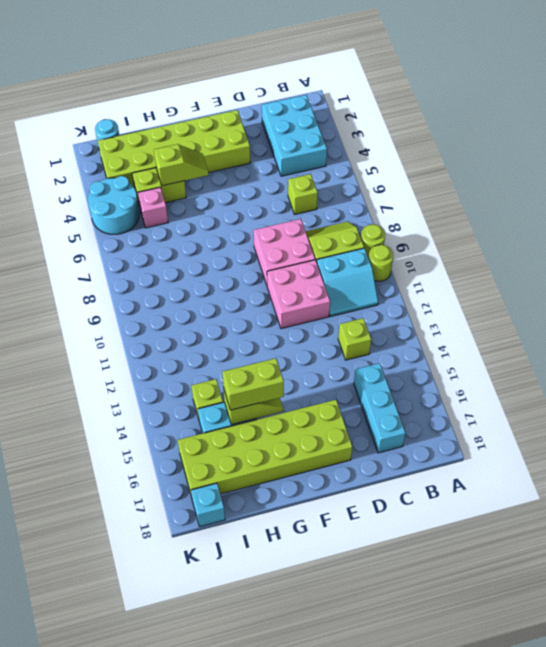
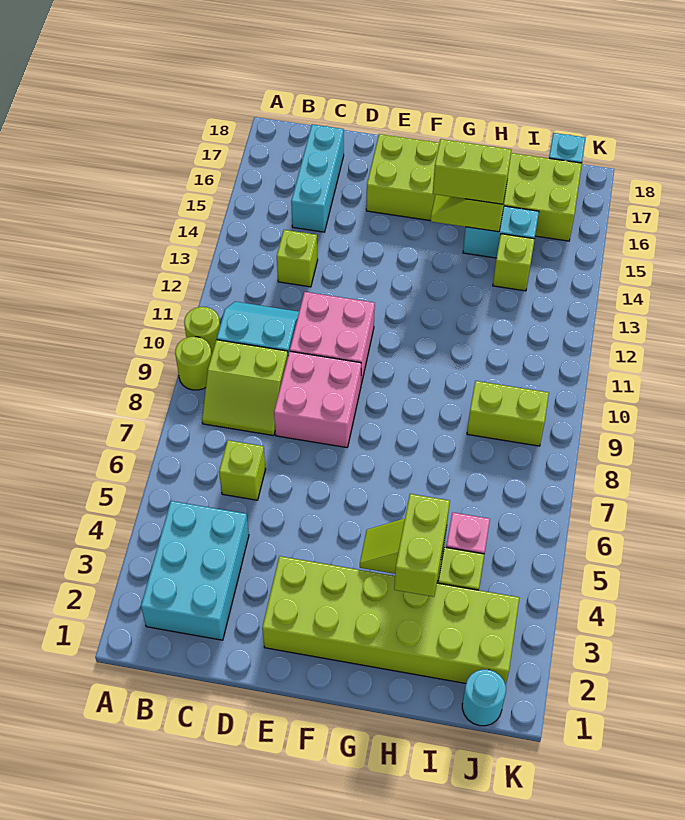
none -> lime brick H3:H4 level 3
none -> lime brick I9:J9 level 1
cyan round brick J4:K5 level 1 -> none

